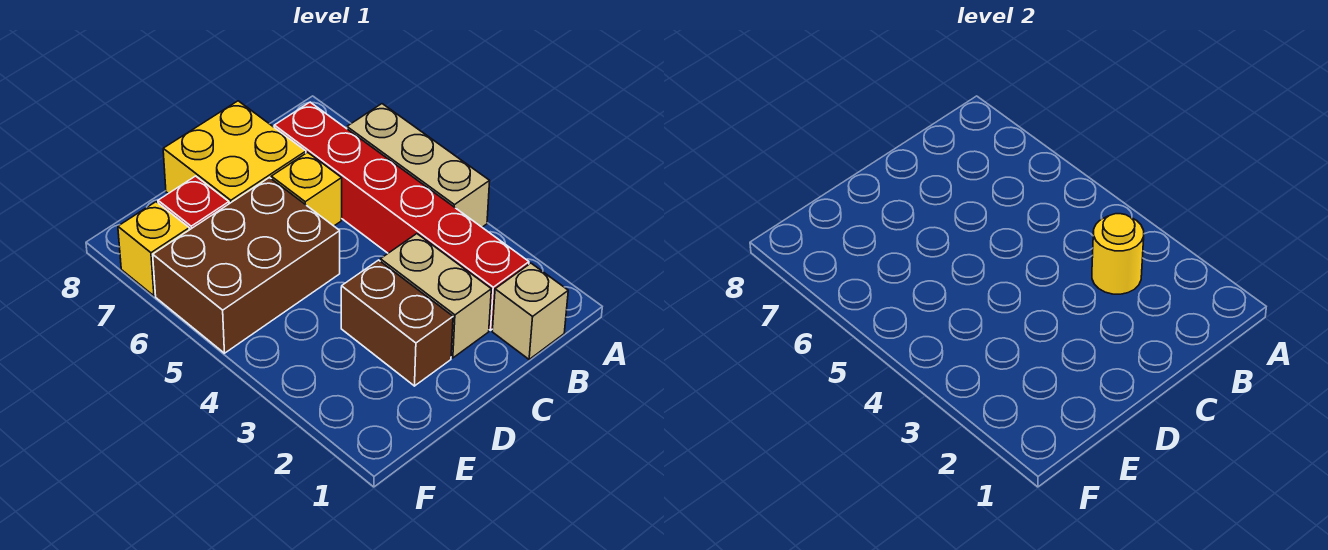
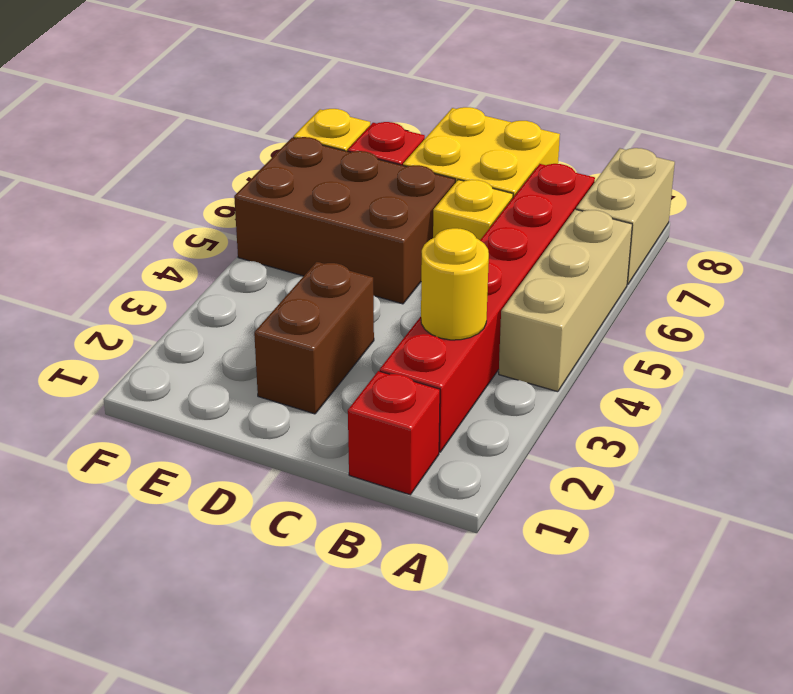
tan brick B1 level 1 -> red brick B1 level 1
tan brick C2:C3 level 1 -> tan brick A7:A8 level 1

